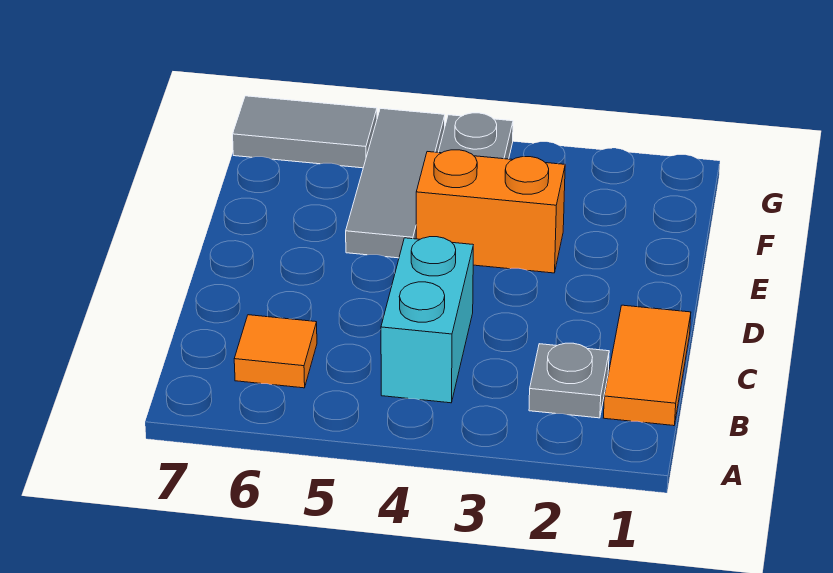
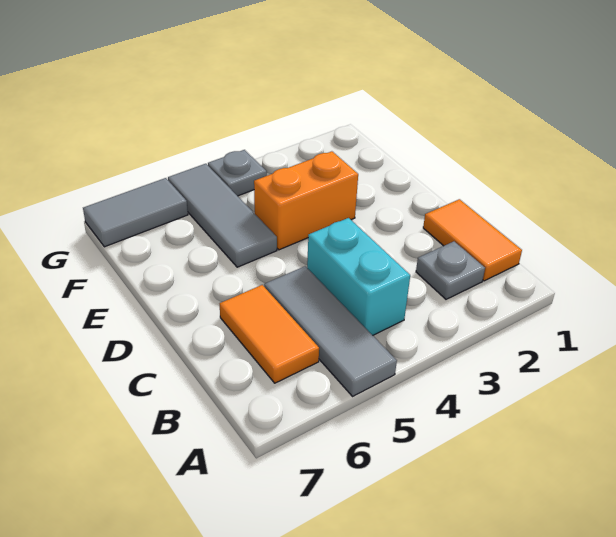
none -> grey tile A5:C5 level 1
orange tile B6 level 1 -> orange tile B6:C6 level 1

